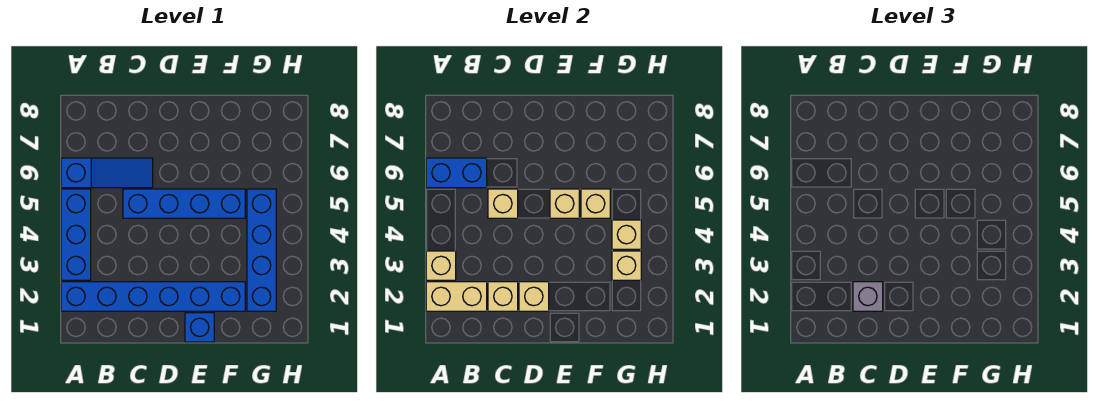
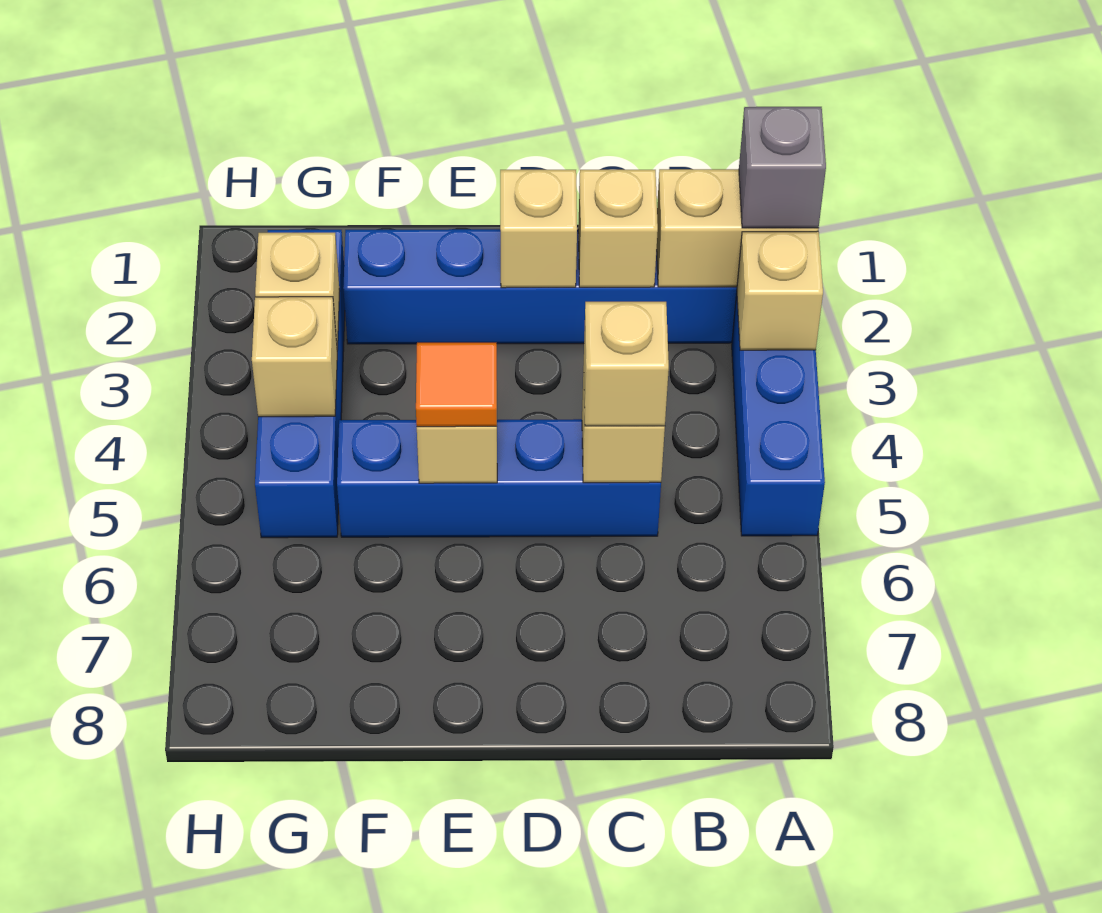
blue slope A6:C6 level 1 top A -> none
blue brick A6:B6 level 2 -> none
grey brick C2 level 3 -> grey brick A2 level 3
blue brick E1 level 1 -> none
none -> orange tile E5 level 3
tan brick F5 level 2 -> tan brick C5 level 3

